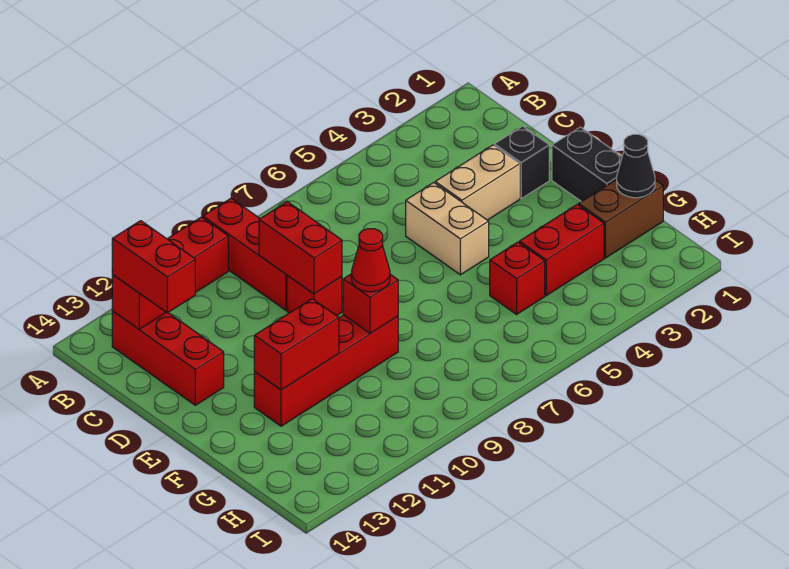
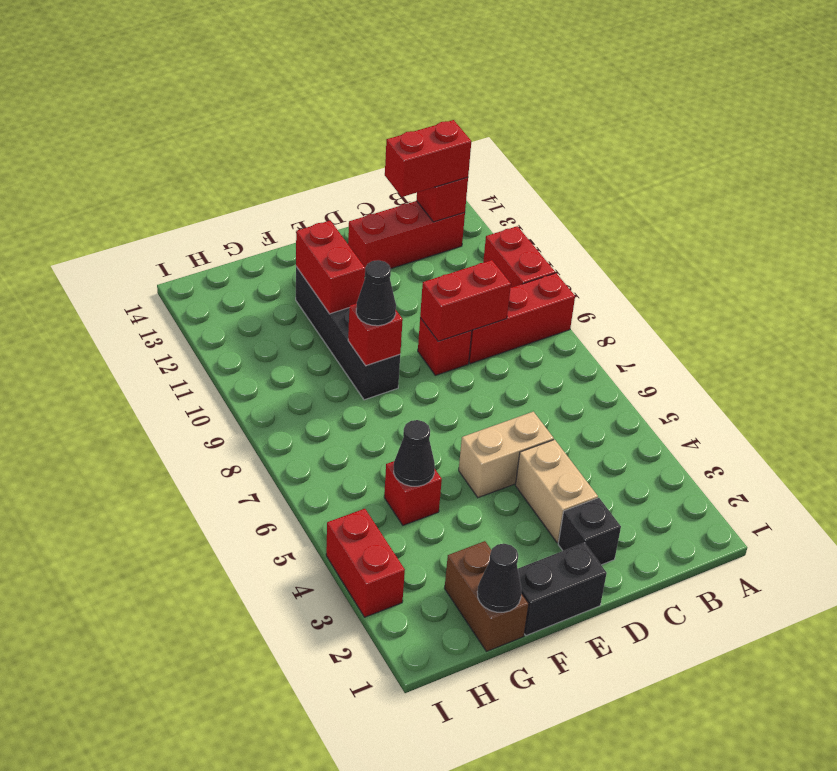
red brick F9:F12 level 1 -> black brick F9:F12 level 1
red cone F9 level 3 -> black cone F9 level 3
red brick G3:G4 level 1 -> red brick I3:I4 level 1
none -> black cone G5 level 2

